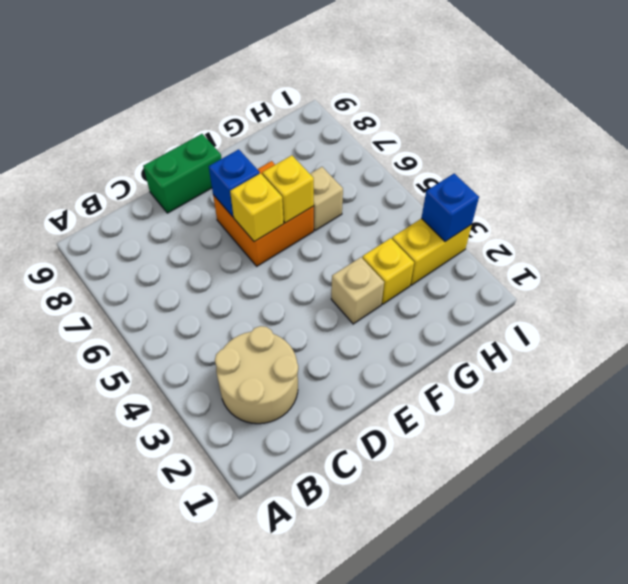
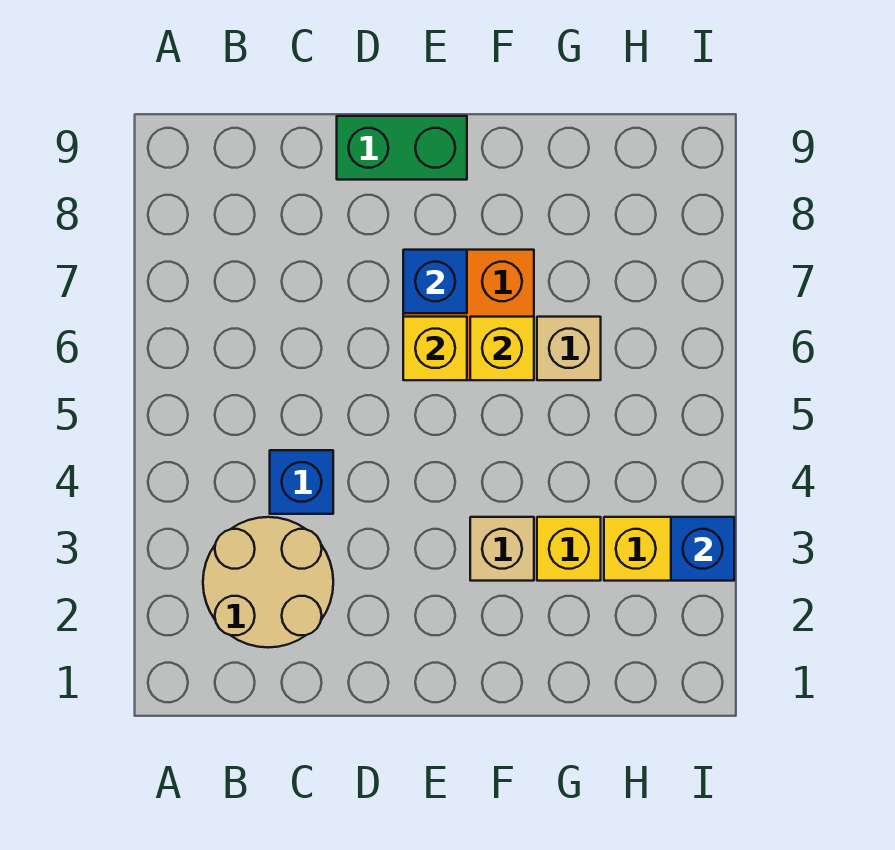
none -> blue brick C4 level 1

